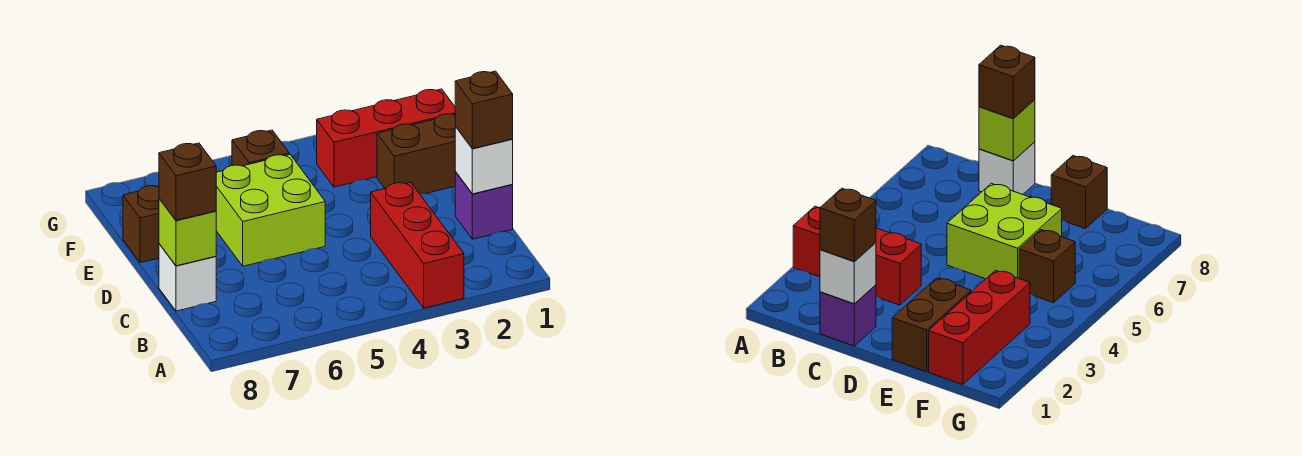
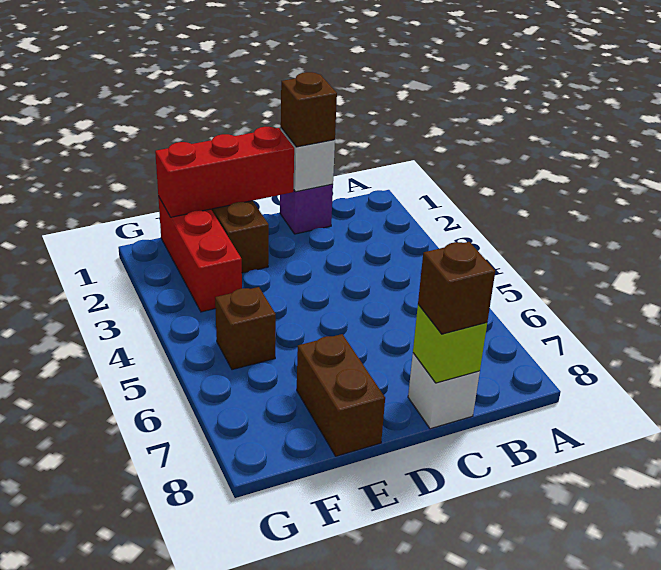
red brick A3:C3 level 1 -> red brick D1:F1 level 2
lime brick D5:E6 level 1 -> none
brown brick E8 level 1 -> brown brick E7:E8 level 1

